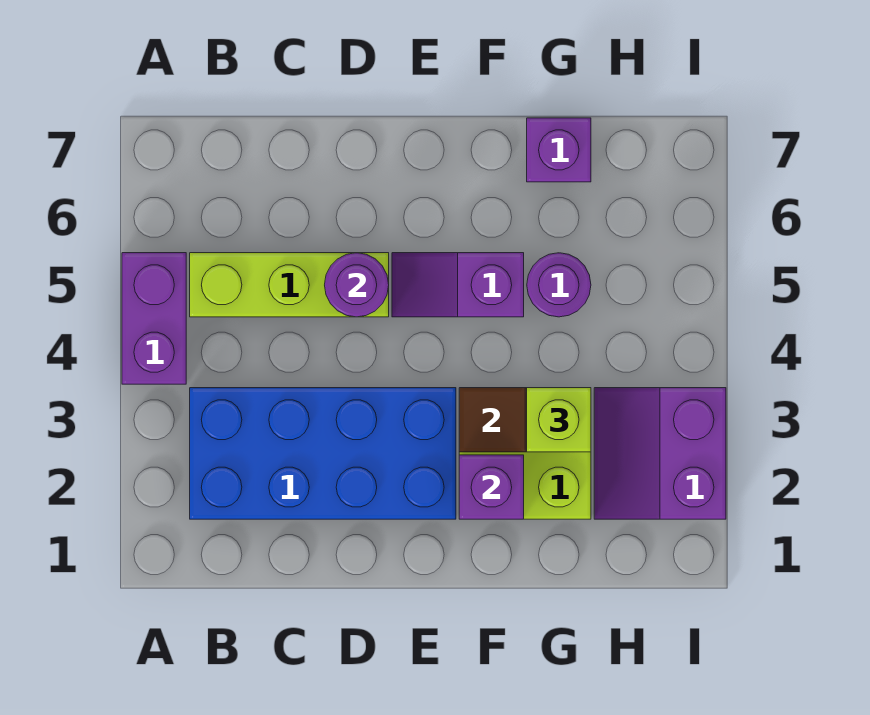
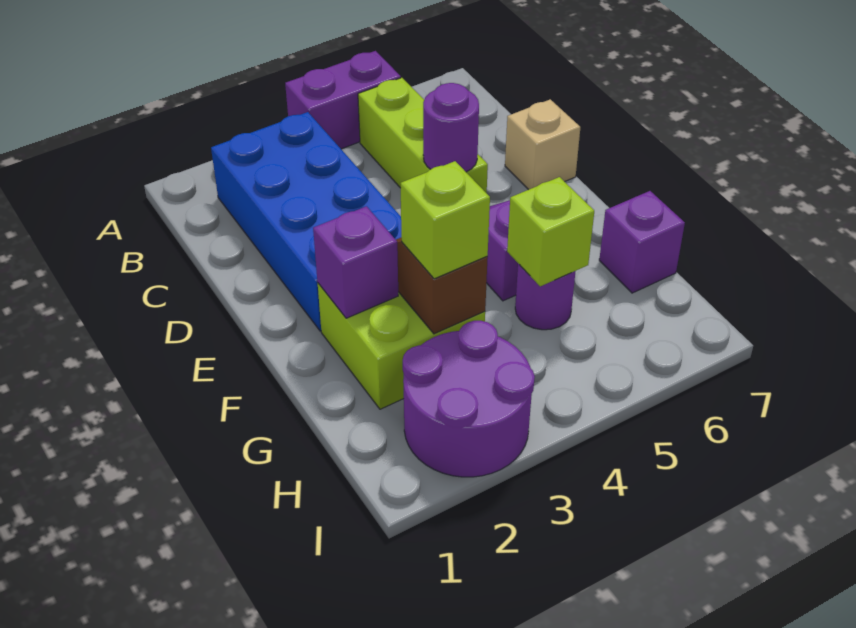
none -> tan brick D7 level 1
none -> lime brick G5 level 2
purple slope H2:I3 level 1 top I -> purple round brick H2:I3 level 1

